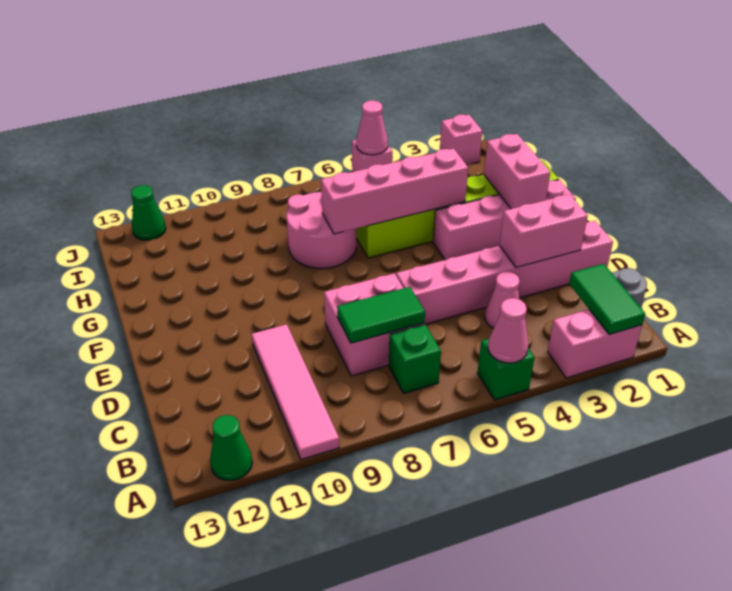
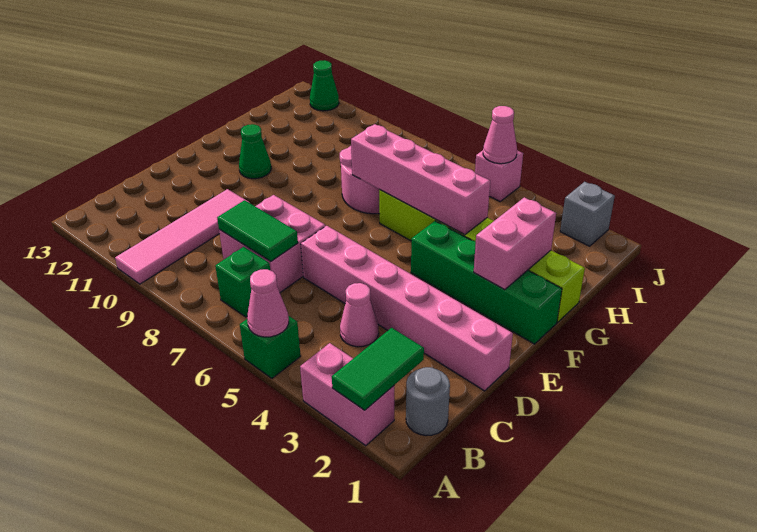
green cone A12 level 1 -> green cone F11 level 1
pink brick D2:D3 level 2 -> none
pink brick F1:F4 level 1 -> green brick F1:F4 level 1
pink brick J2 level 1 -> grey brick J2 level 1

